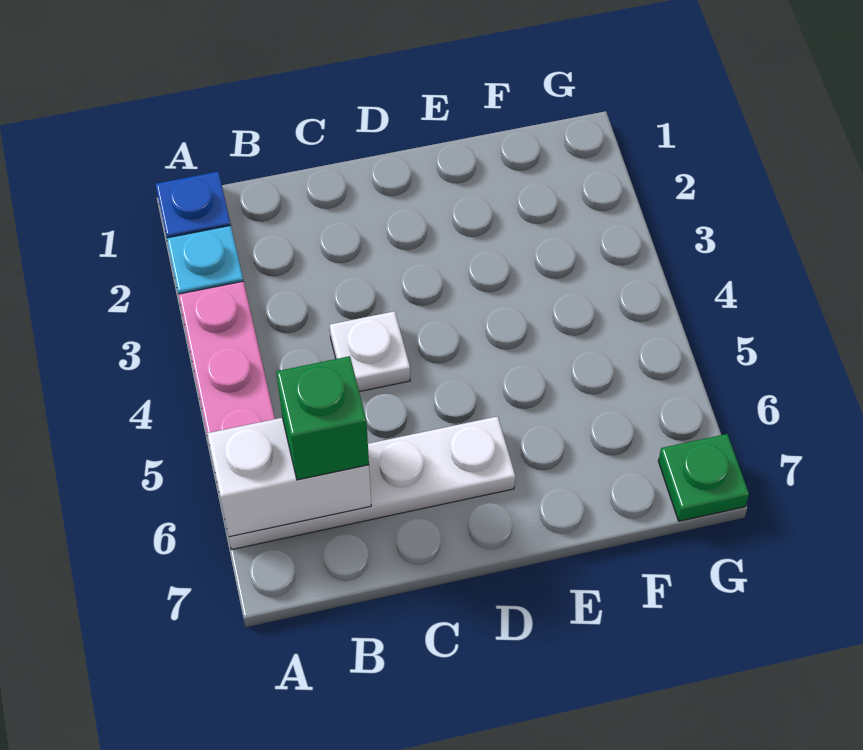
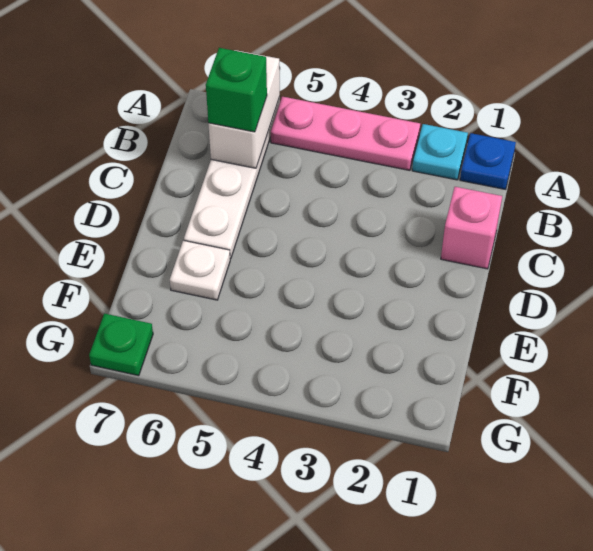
none -> pink brick C1 level 1
white plate C4 level 1 -> white plate E6 level 1

